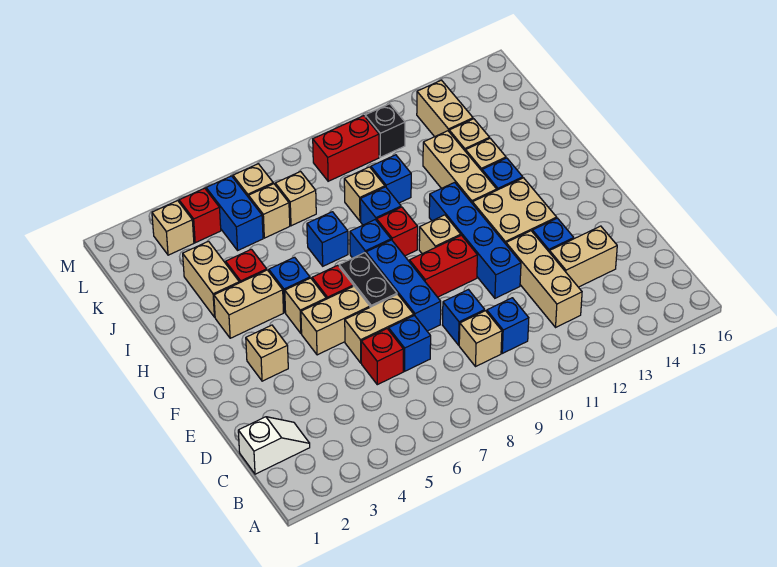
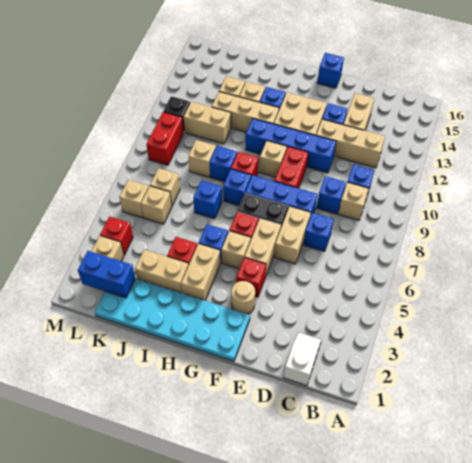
red brick D6 level 1 -> red brick F4 level 1
none -> cyan plate F1:K2 level 1
tan brick F3 level 1 -> tan round brick F3 level 1
blue brick J10 level 1 -> blue brick F16 level 1
blue brick K5:L5 level 1 -> blue brick K2:L2 level 2
tan brick K13:L13 level 1 -> tan brick J11:K11 level 1

